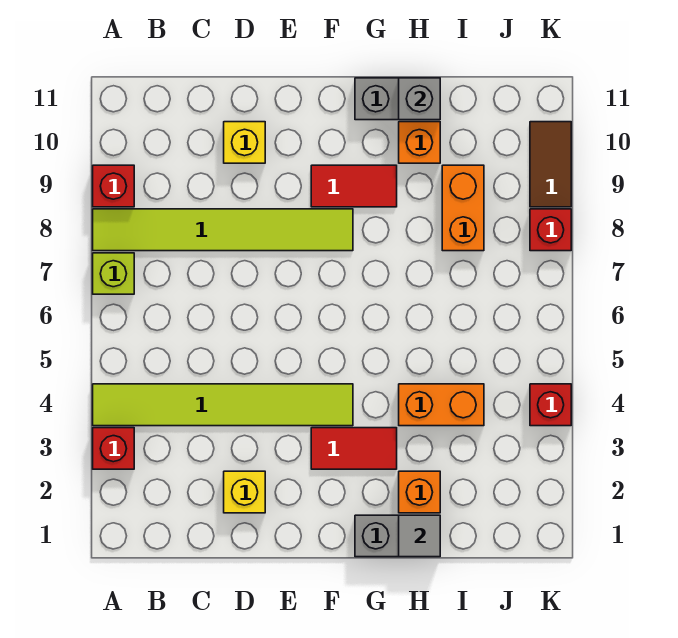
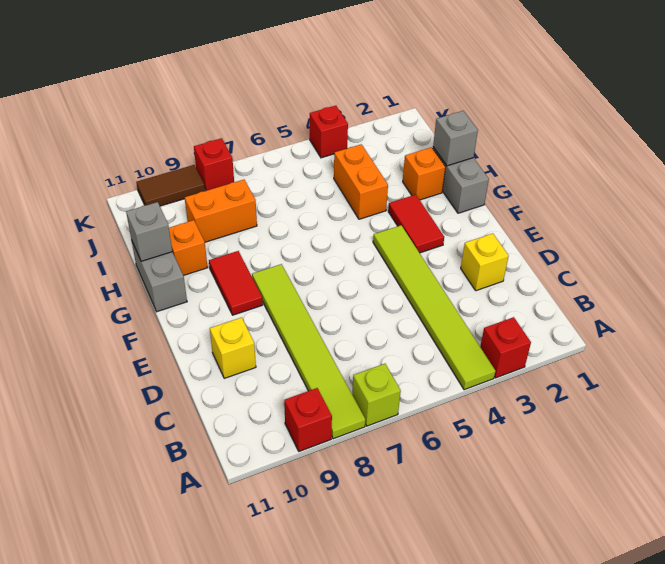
grey tile H1 level 2 -> grey brick H1 level 2

